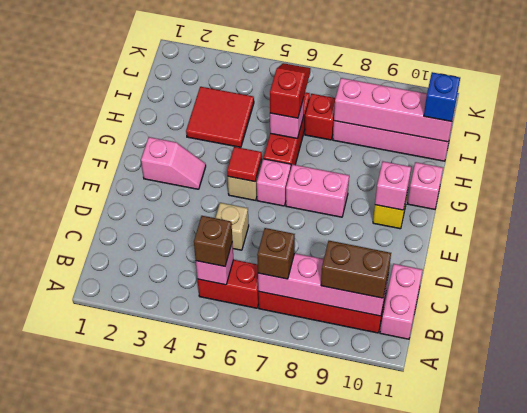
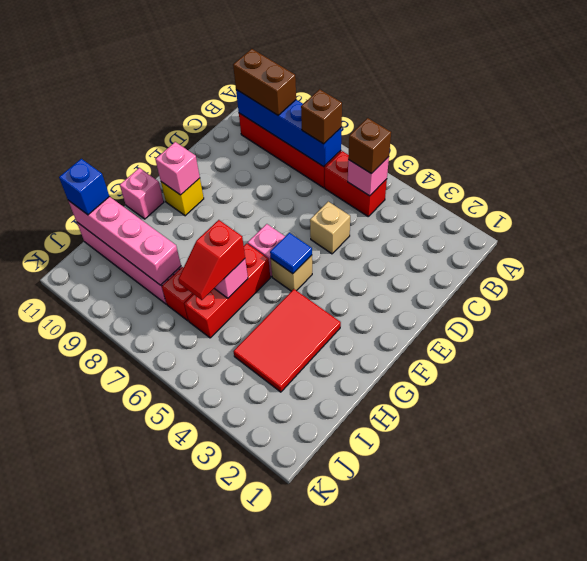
pink brick B7:B10 level 2 -> blue brick B7:B10 level 2
pink brick B11:C11 level 1 -> none
pink slope F2:F3 level 1 top 2 -> none
red tile F5 level 2 -> blue tile F5 level 2
pink brick F7:F8 level 1 -> none
red tile H3:I4 level 1 -> red tile G3:I4 level 1

